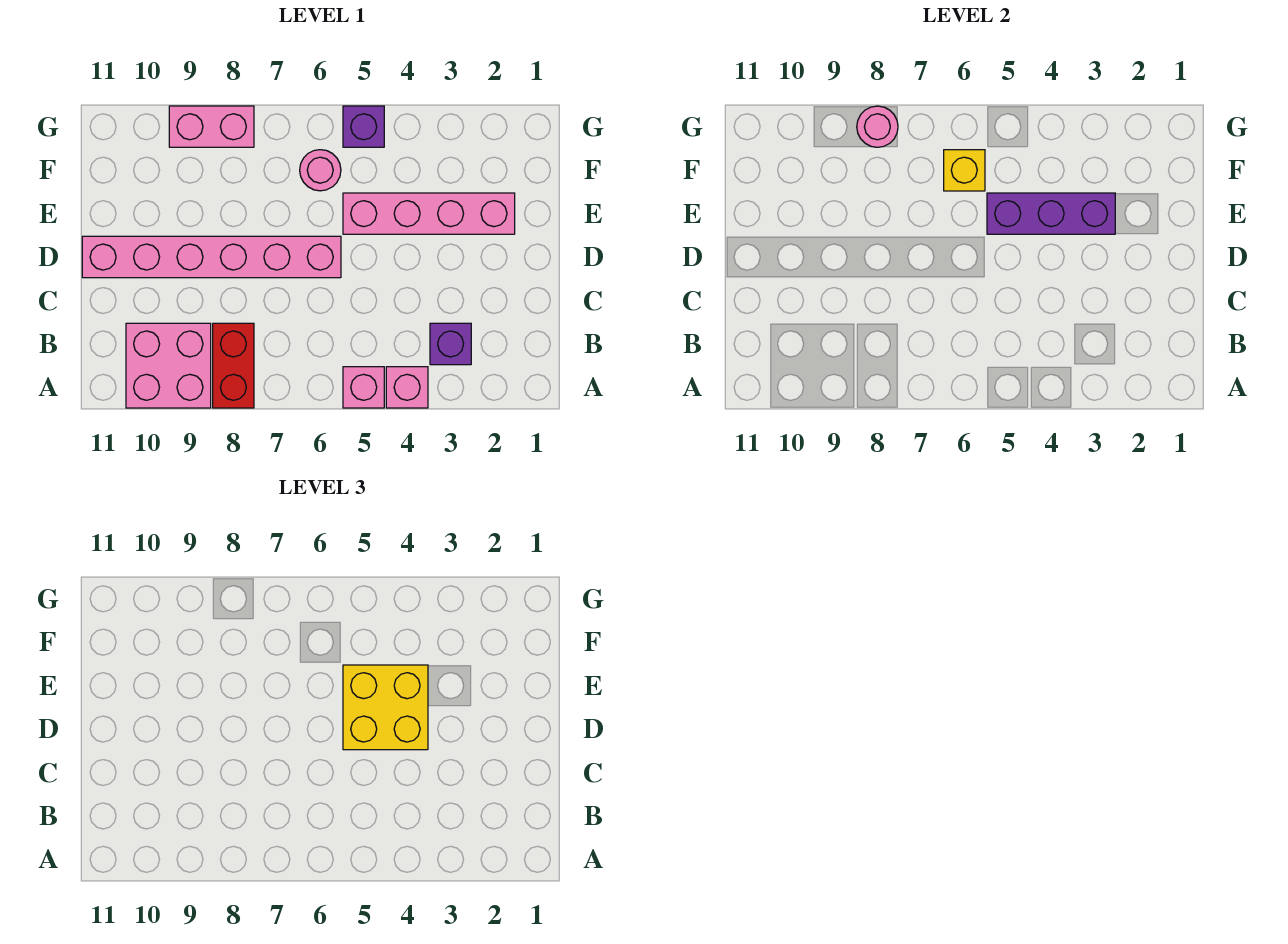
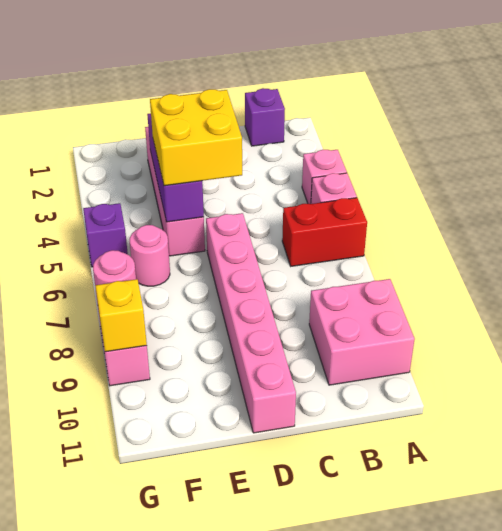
red brick A8:B8 level 1 -> red brick A6:B6 level 1
purple brick B3 level 1 -> purple brick B1 level 1
yellow brick F6 level 2 -> yellow brick G9 level 2

